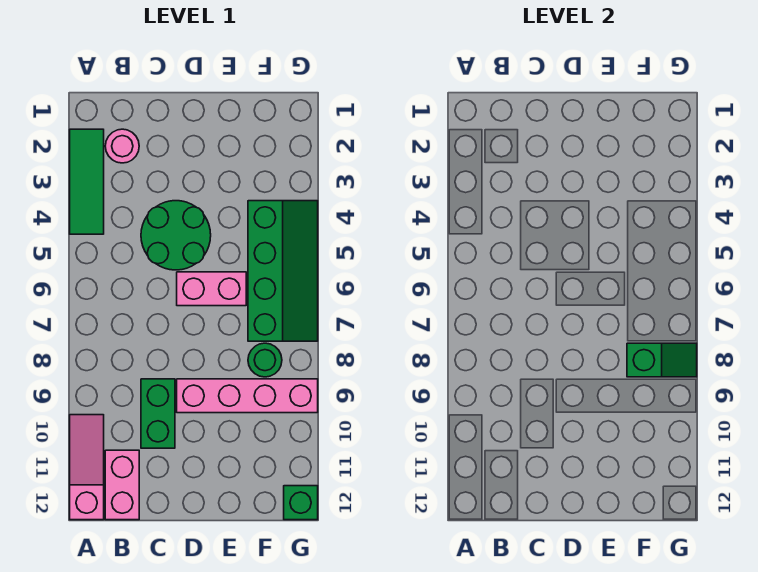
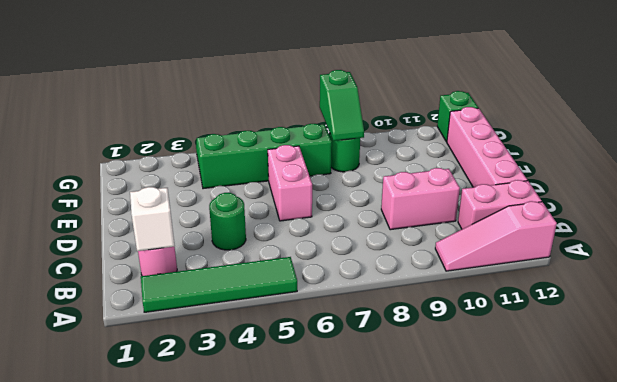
green tile A2:A4 level 1 -> green tile A2:A5 level 1
none -> white brick B2 level 2
green round brick C4:D5 level 1 -> green round brick C4 level 1
green brick C9:C10 level 1 -> pink brick C9:C10 level 1
pink brick D9:G9 level 1 -> pink brick C12:F12 level 1
green slope F8:G8 level 2 top F -> green slope F8:G8 level 2 top G

